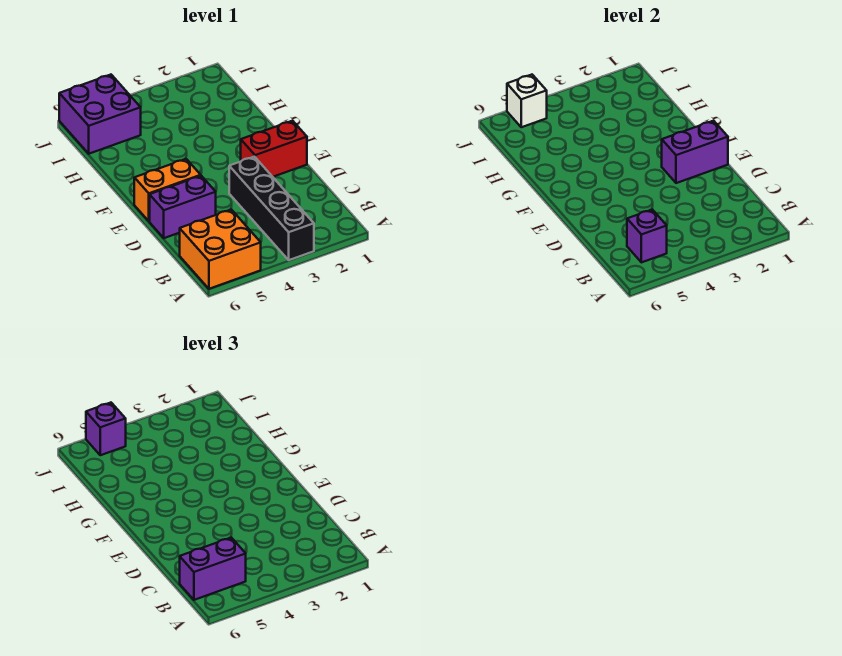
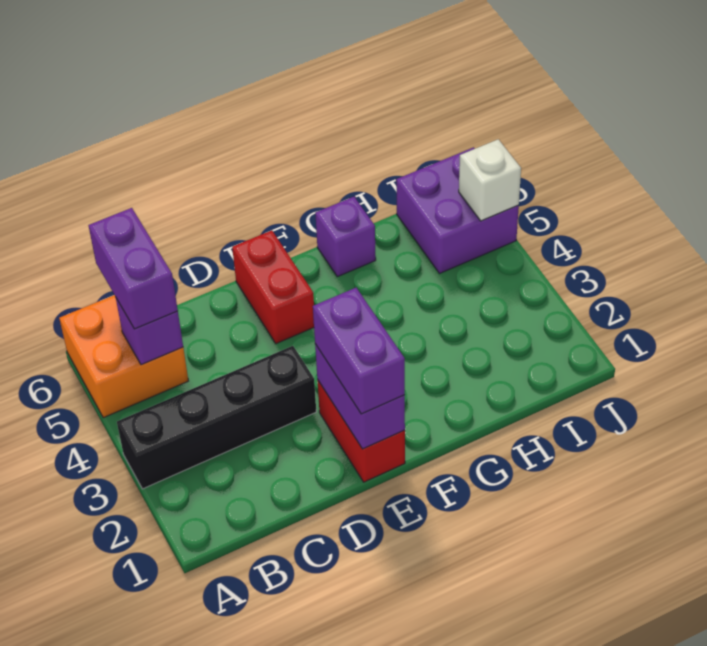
purple brick D5:D6 level 1 -> purple brick E1:E2 level 3
orange brick E5:E6 level 1 -> red brick E5:E6 level 1
purple brick J5 level 3 -> purple brick G6 level 1

